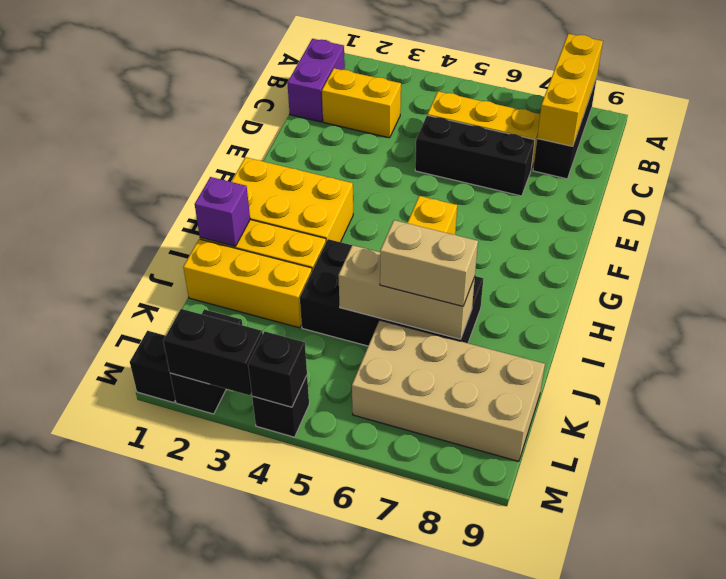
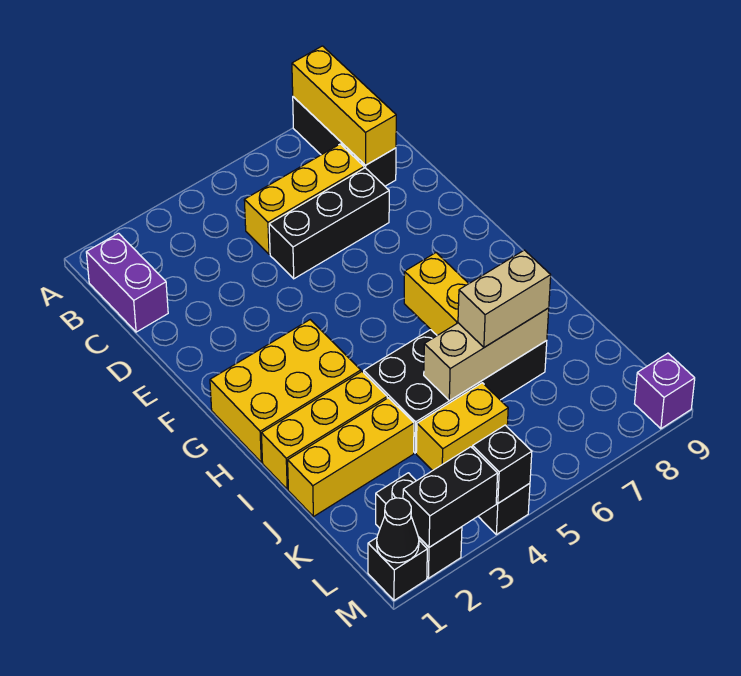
yellow brick C2:C3 level 1 -> yellow brick K4:K5 level 1
purple brick I1 level 2 -> purple brick M9 level 1
tan brick K6:L9 level 1 -> none
none -> black cone M1 level 2

